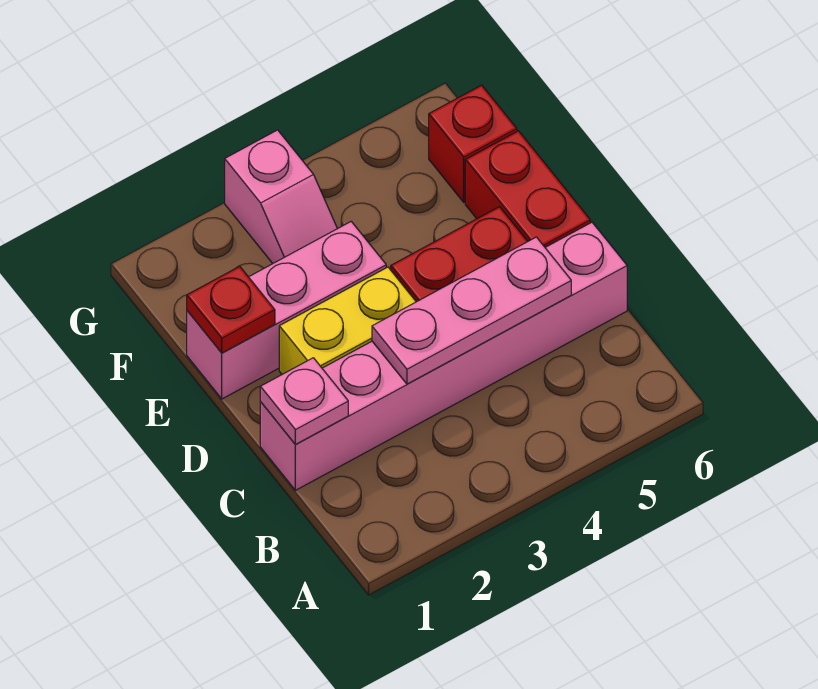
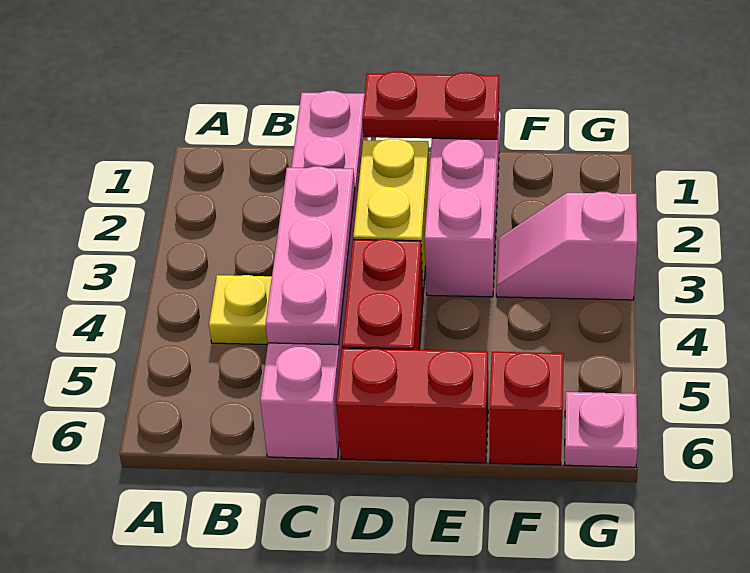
none -> yellow plate B4 level 1
pink plate C1 level 2 -> pink plate G6 level 1
red plate E1 level 2 -> red plate D1:E1 level 2

